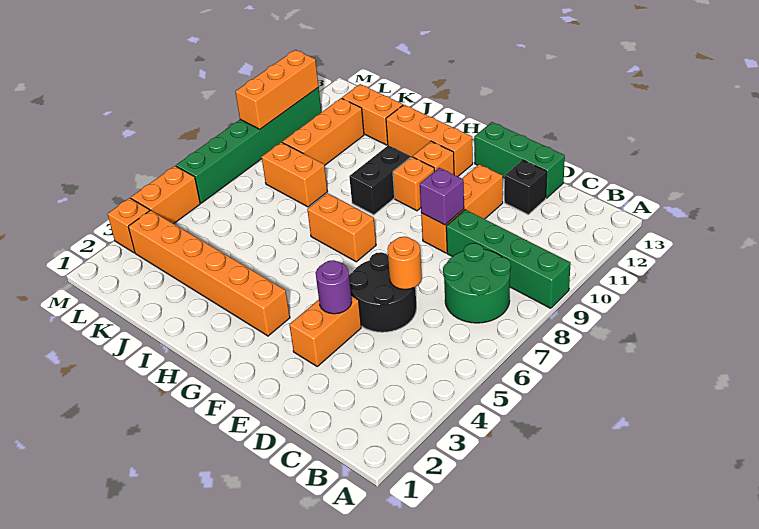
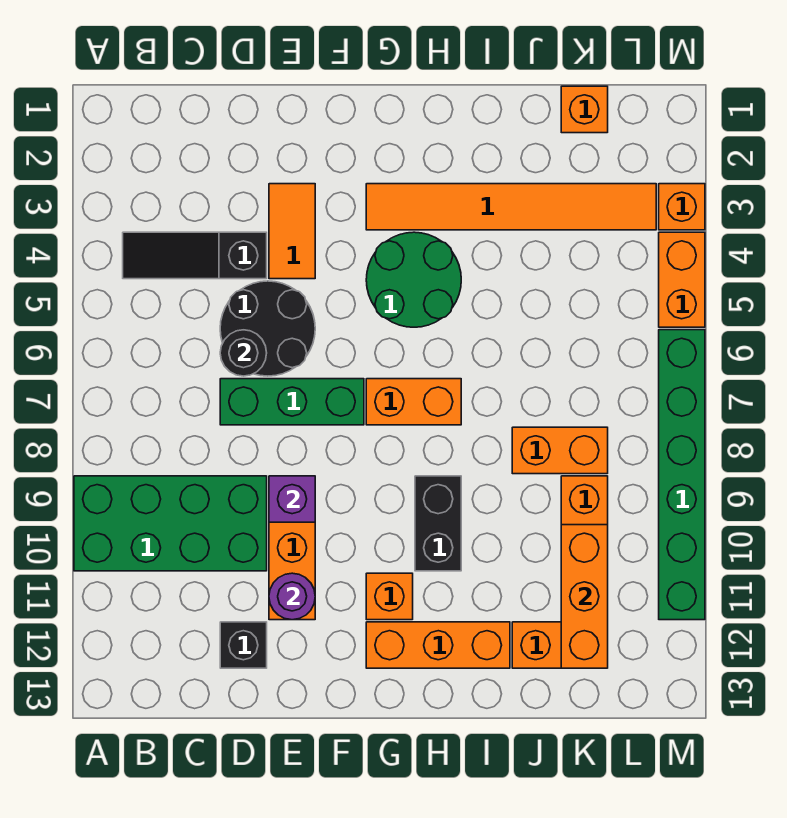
green brick A9:D9 level 1 -> green brick A9:D10 level 1
none -> black slope B4:D4 level 1 top D
green round brick B7:C8 level 1 -> green round brick G4:H5 level 1
orange round brick D6 level 2 -> black round brick D6 level 2
green brick D13:F13 level 1 -> green brick D7:F7 level 1
orange brick E3:E4 level 1 -> orange tile E3:E4 level 1
purple round brick E4 level 2 -> purple round brick E11 level 2
orange brick G3:L3 level 1 -> orange tile G3:L3 level 1
orange brick G10 level 1 -> orange brick K1 level 1
orange brick M9:M11 level 2 -> orange brick K10:K12 level 2

